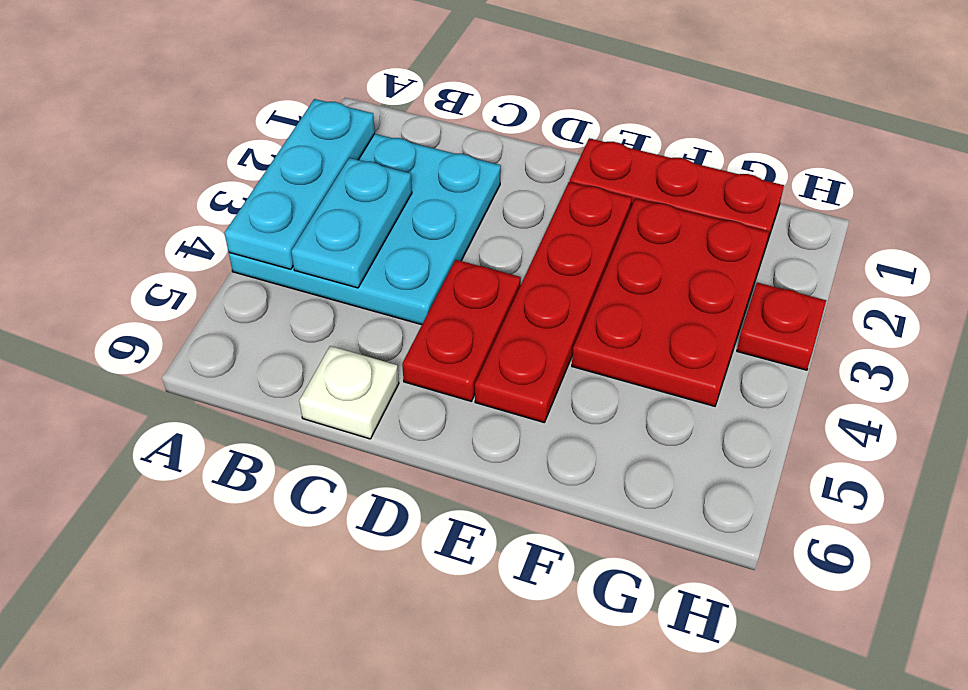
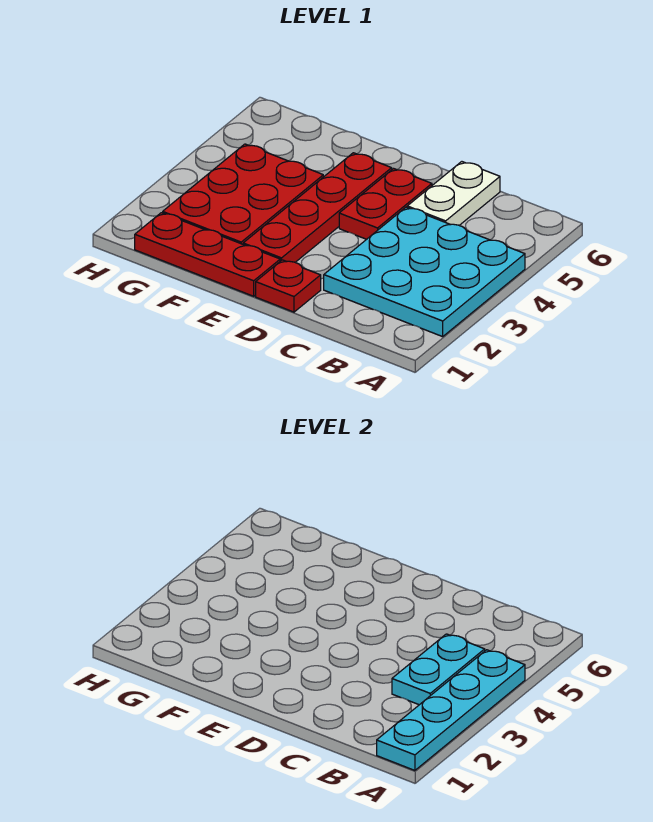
cyan plate A2:A4 level 2 -> cyan plate A1:A4 level 2
white plate C6 level 1 -> white plate C5:C6 level 1
red plate H3 level 1 -> red plate D1 level 1

